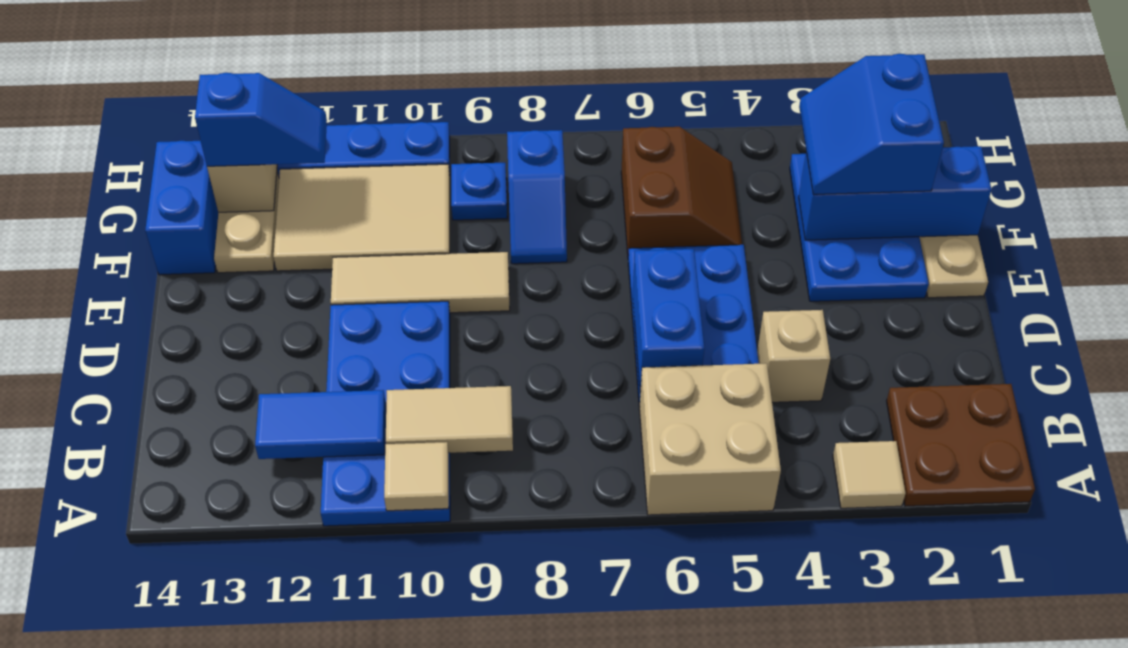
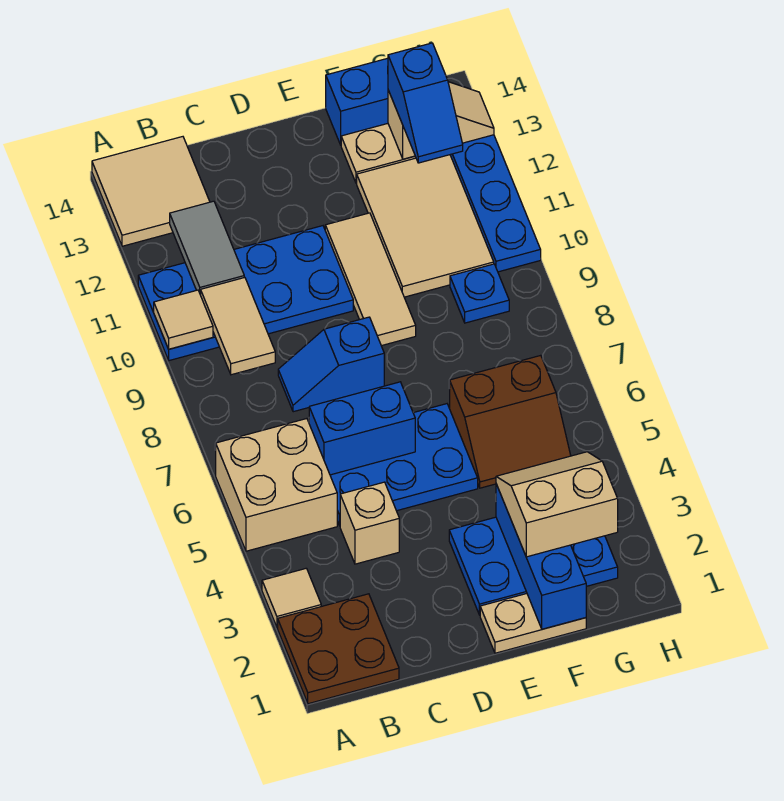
none -> tan tile A13:B14 level 1
blue tile B11:B12 level 2 -> grey tile B11:B12 level 2
blue slope F2:G3 level 3 top 2 -> tan slope F2:G3 level 3 top 2
blue slope F8:G8 level 1 top G -> blue slope C8:D8 level 1 top D

